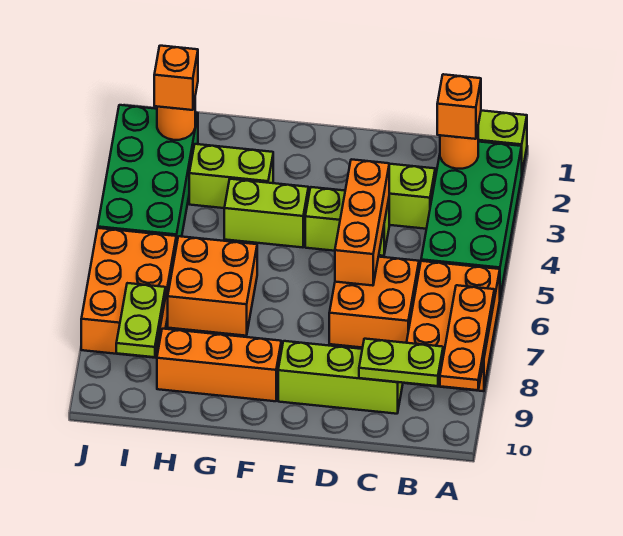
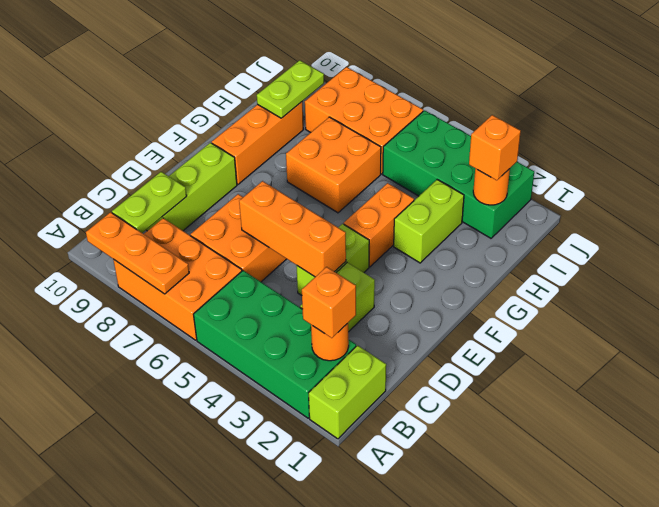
lime brick F4:G4 level 1 -> orange brick F4:G4 level 1
lime plate I8:I9 level 2 -> lime plate H9:I9 level 2

